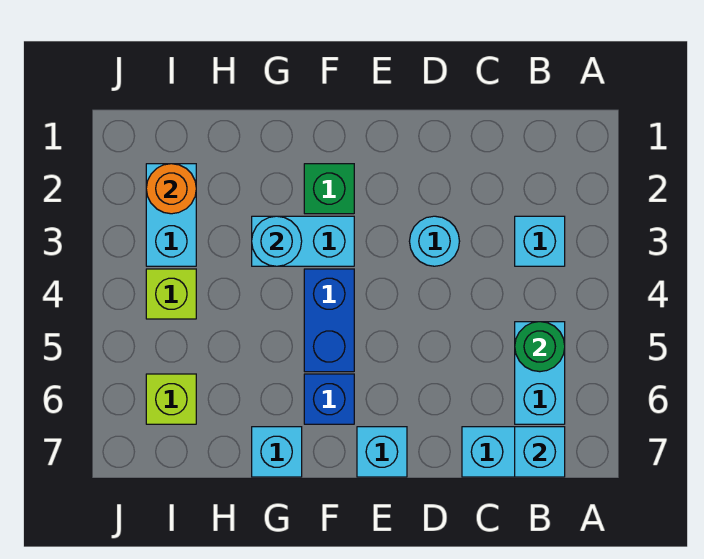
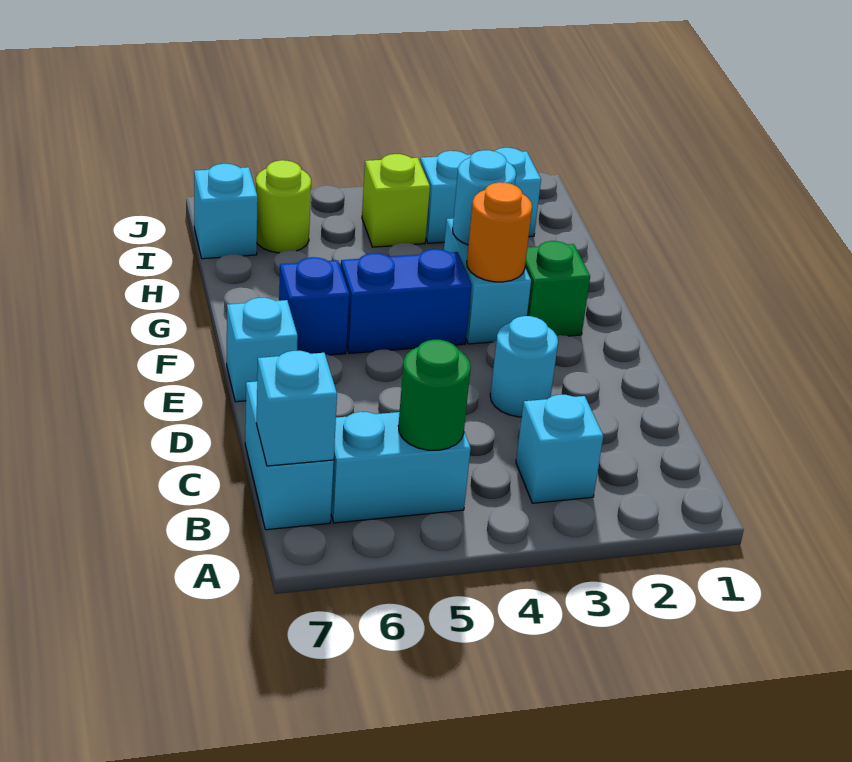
cyan brick G7 level 1 -> cyan brick I7 level 1
orange round brick I2 level 2 -> orange round brick F3 level 2
lime brick I6 level 1 -> lime round brick I6 level 1

